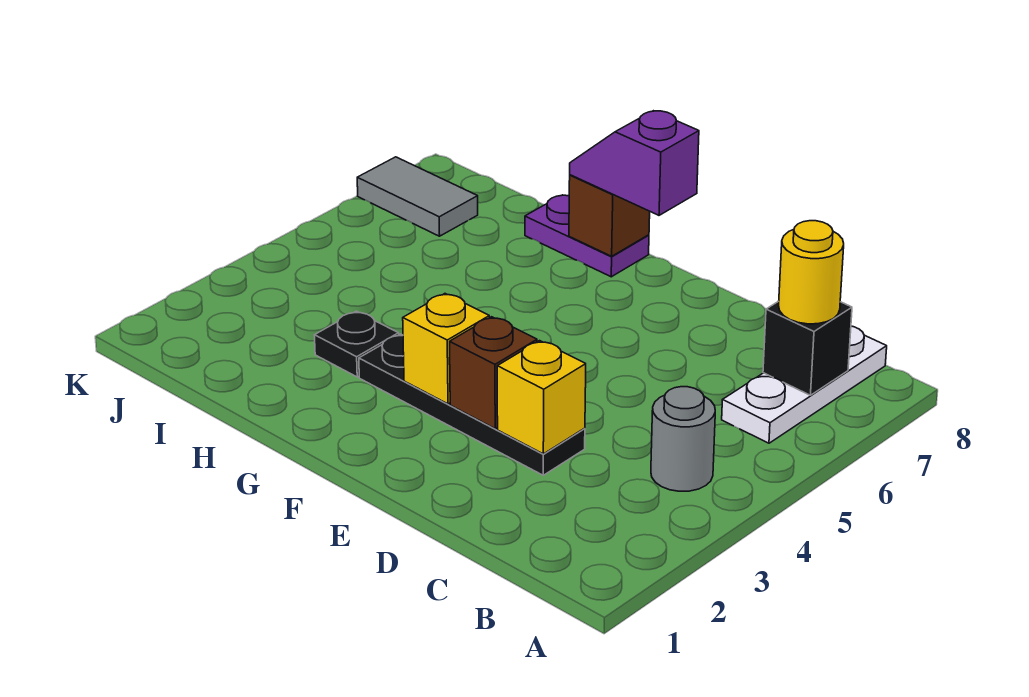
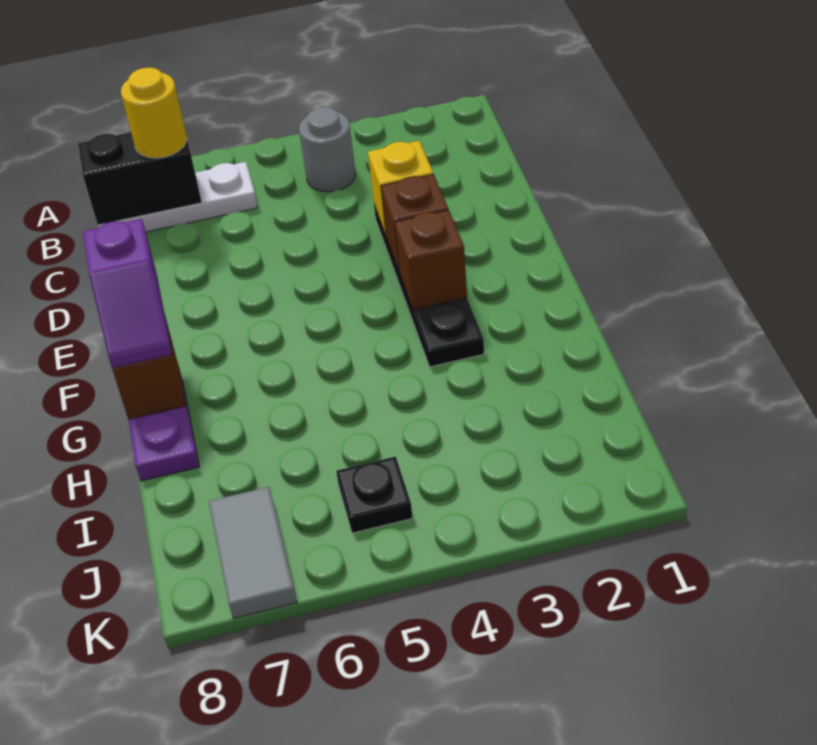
black brick B7 level 2 -> black brick B7:B8 level 2
yellow brick F3 level 2 -> brown brick F3 level 2
black plate H3 level 1 -> black plate J5 level 1

